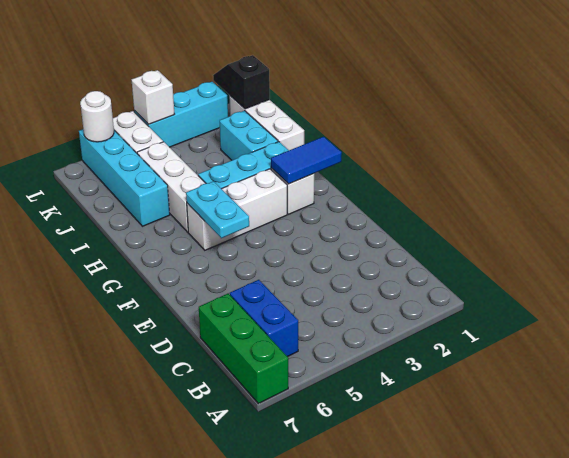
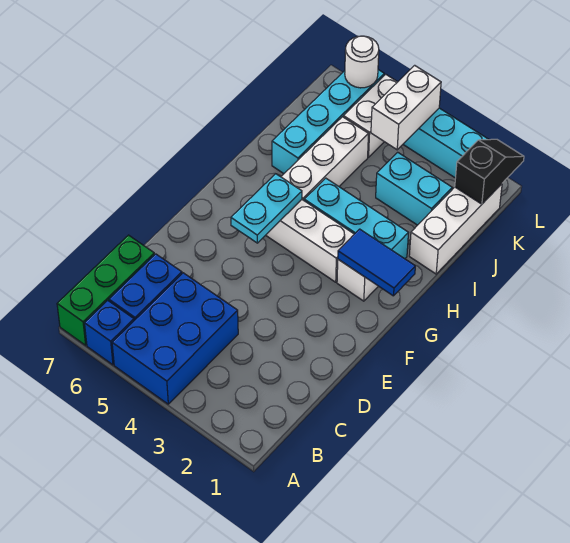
none -> blue brick A4:C5 level 1
none -> blue brick A6 level 1
cyan brick I2:J2 level 1 -> cyan brick J2:J3 level 1
white brick L4 level 2 -> white brick K4:L4 level 2

